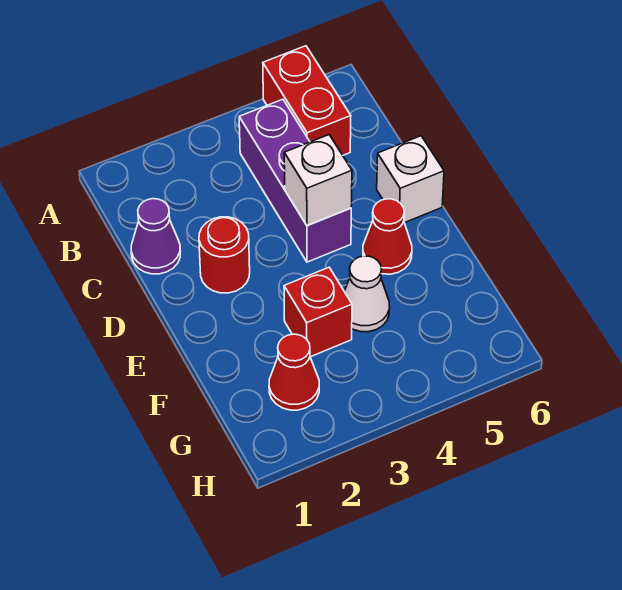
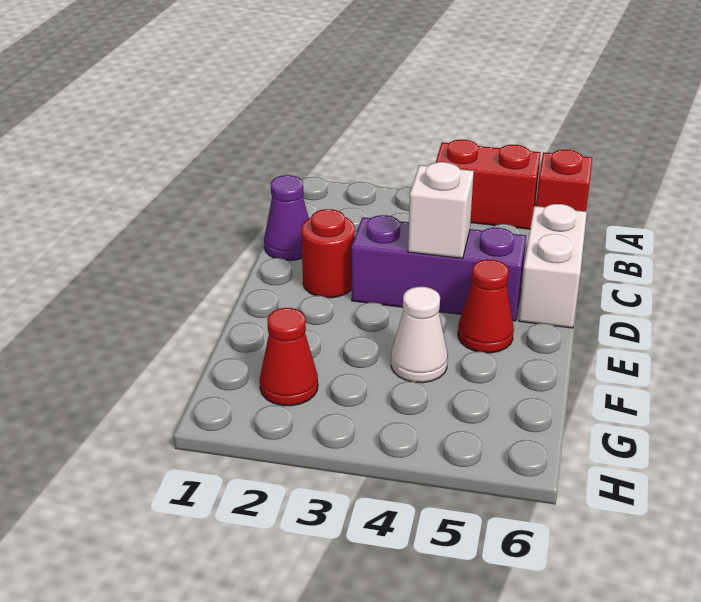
red brick A5:B5 level 1 -> red brick A4:A5 level 1
purple brick B4:D4 level 1 -> purple brick D3:D5 level 1
white brick D6 level 1 -> white brick C6:D6 level 1
red brick F3 level 1 -> red brick A6 level 1

